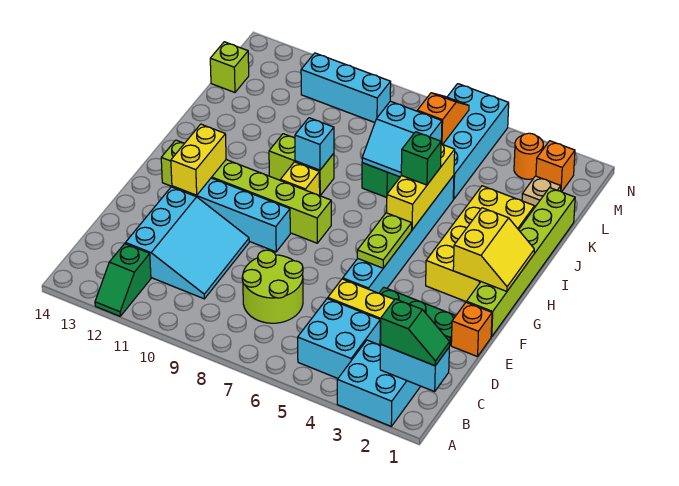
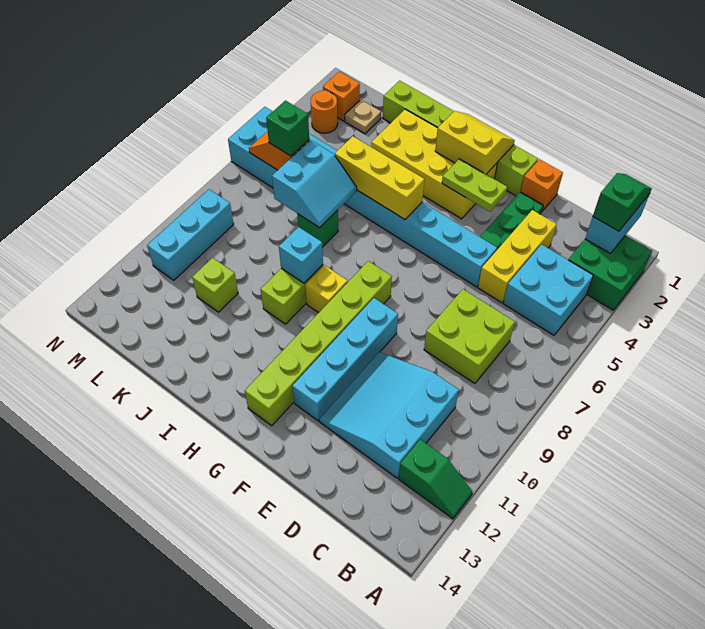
cyan brick A2:B3 level 1 -> green brick A2:B3 level 1
lime round brick C7:D8 level 1 -> lime brick C7:D8 level 1
cyan slope C10:E12 level 1 top 12 -> cyan slope C10:E12 level 1 top C
lime plate F5:G5 level 2 -> lime plate F3:G3 level 2
yellow brick F12:G12 level 2 -> none
green brick I5 level 3 -> green brick L6 level 3
lime brick L14 level 1 -> lime brick K11 level 1

